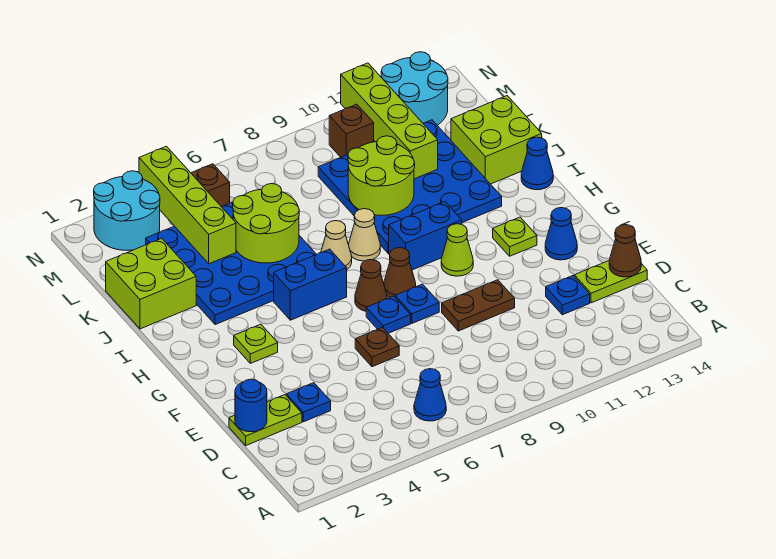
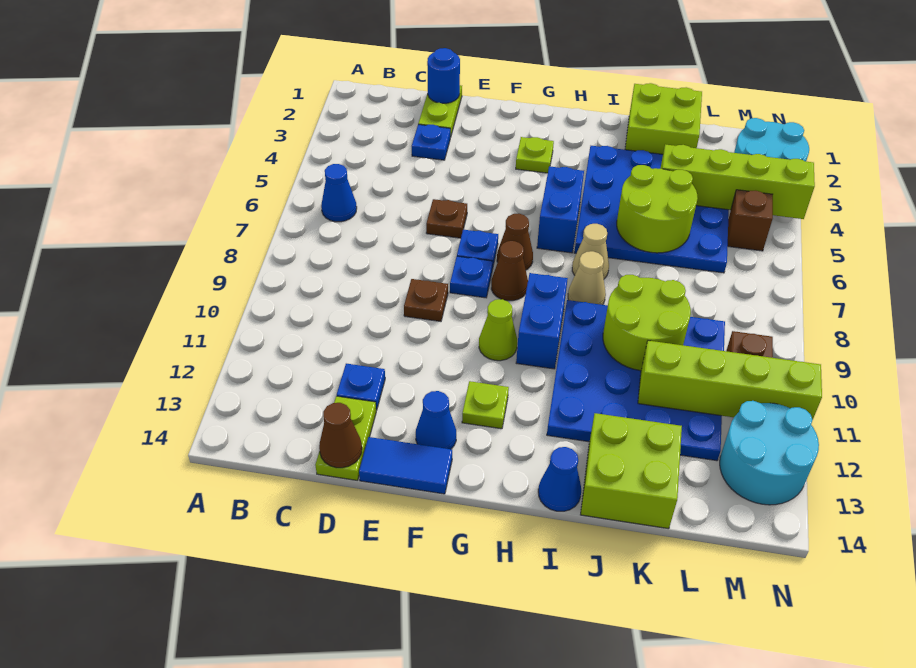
brown plate E9:E10 level 1 -> brown plate E9 level 1
none -> blue tile E14:F14 level 1

